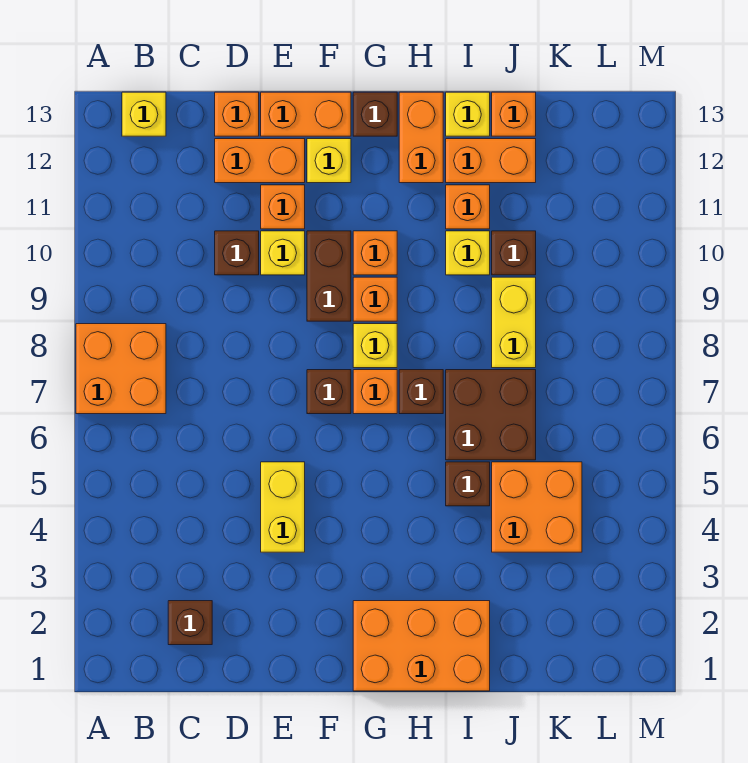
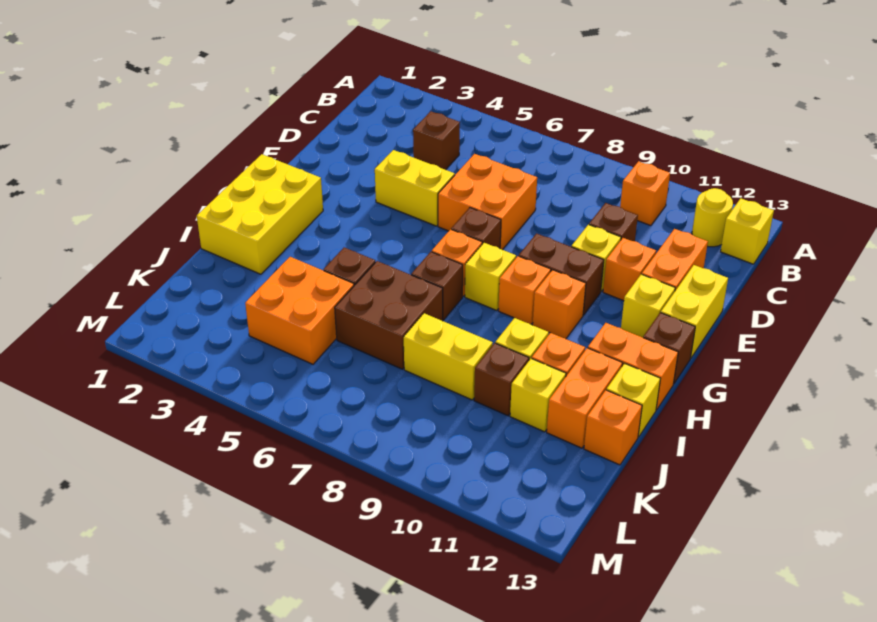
orange brick A7:B8 level 1 -> orange brick D6:E7 level 1
none -> yellow round brick B12 level 1
brown brick C2 level 1 -> brown brick C4 level 1
orange brick D13 level 1 -> orange brick B10 level 1
orange brick E13:F13 level 1 -> yellow brick E13:F13 level 1
orange brick G1:I2 level 1 -> yellow brick G1:I2 level 1
none -> yellow brick J11 level 1

